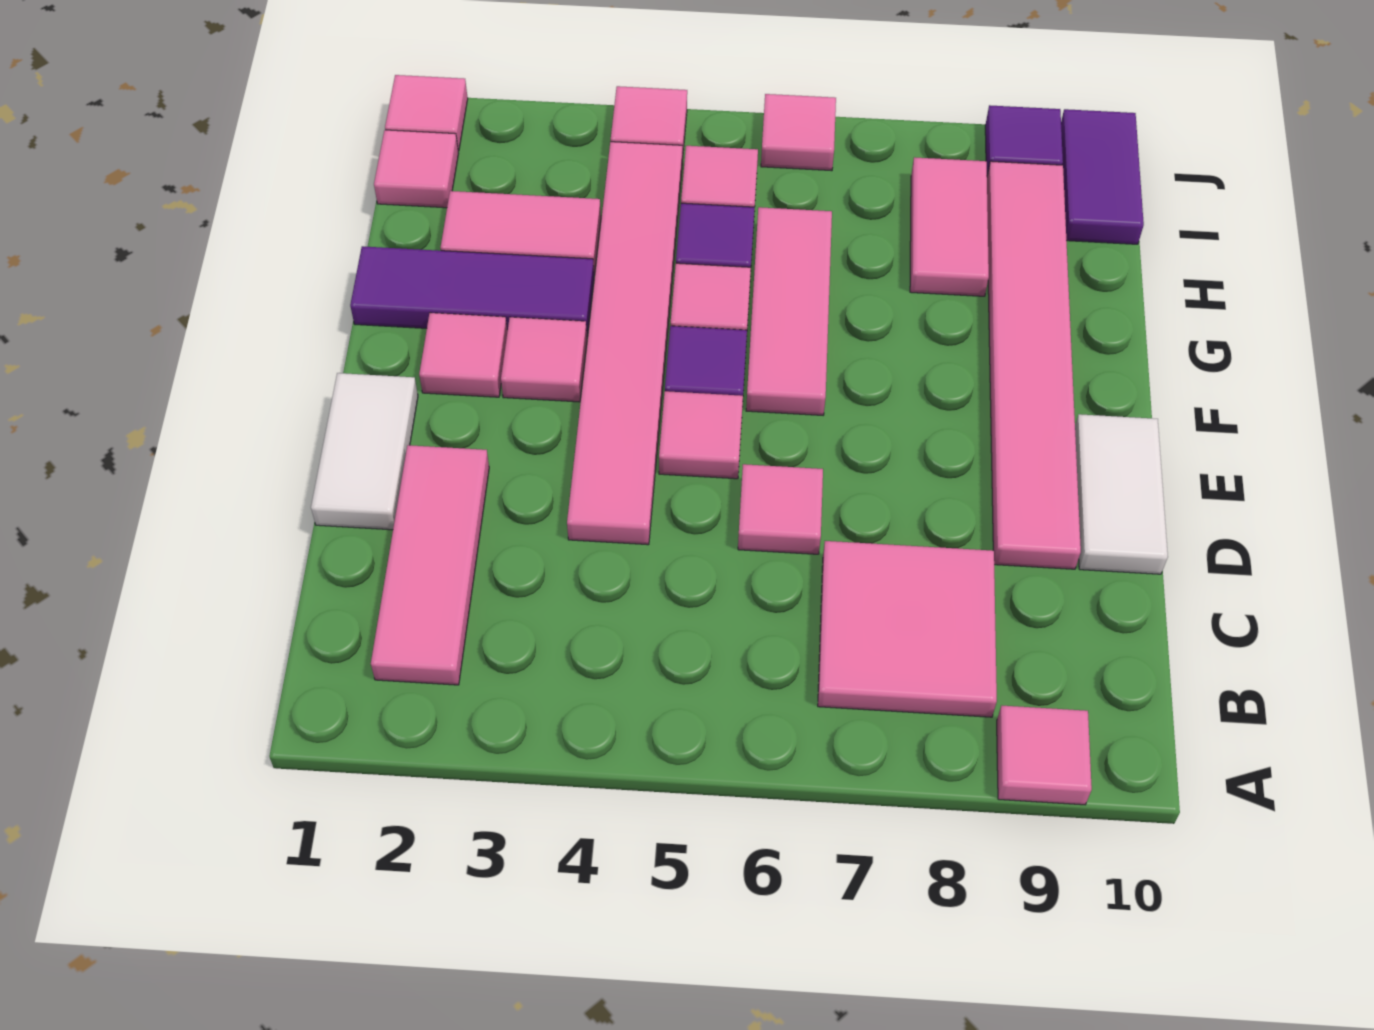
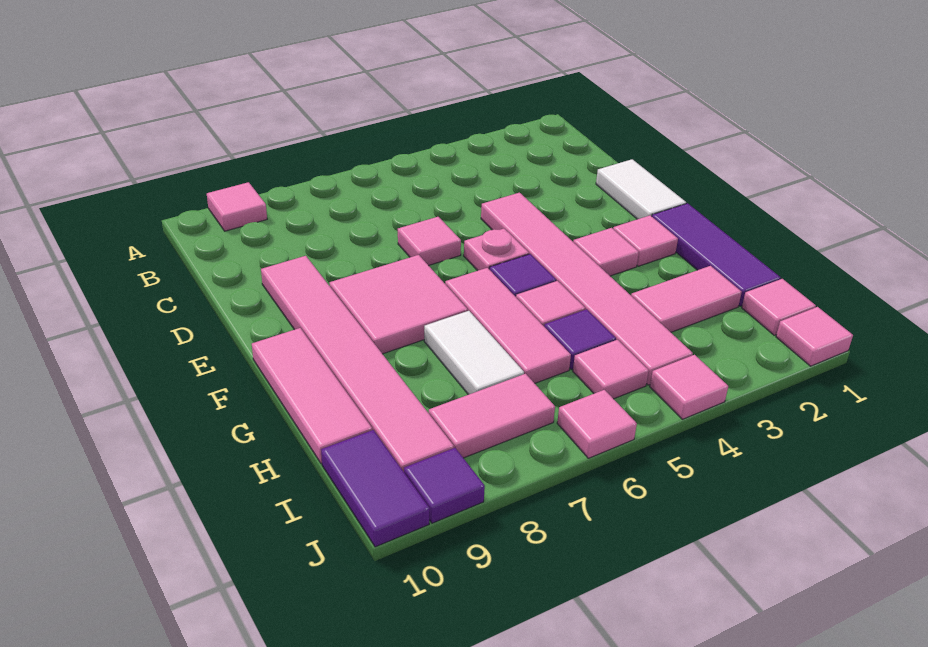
pink tile B2:D2 level 1 -> pink tile F10:H10 level 1
pink tile B7:C8 level 1 -> pink tile E7:F8 level 1
white tile D10:E10 level 1 -> white tile G7:H7 level 1
pink tile E5 level 1 -> pink plate E5 level 1
purple tile G1:G3 level 1 -> purple tile F1:H1 level 1
pink tile H8:I8 level 1 -> pink tile I7:I8 level 1

